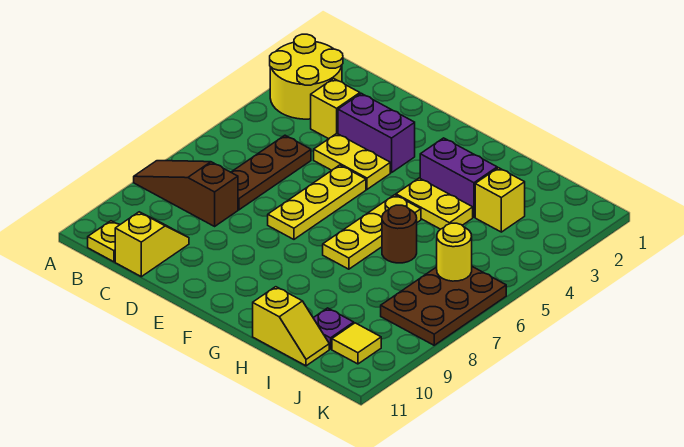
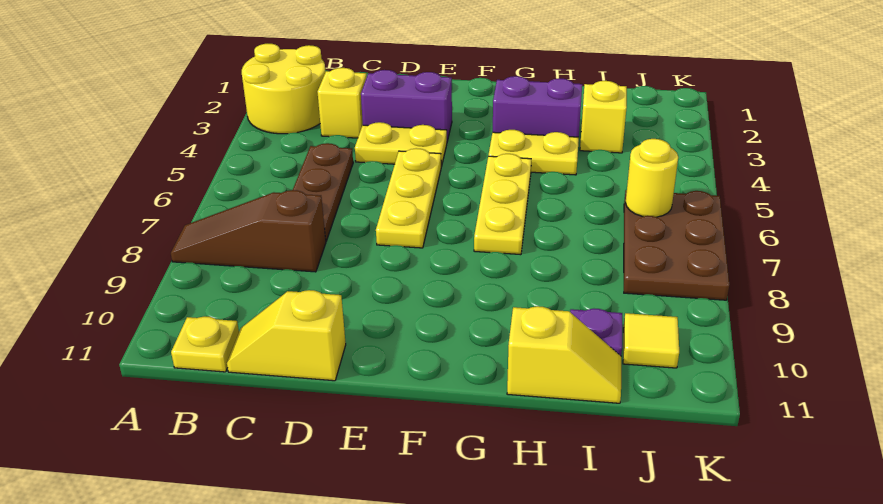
yellow slope C10:C11 level 1 top 11 -> yellow slope C11:D11 level 1 top D
brown round brick H6 level 1 -> none

